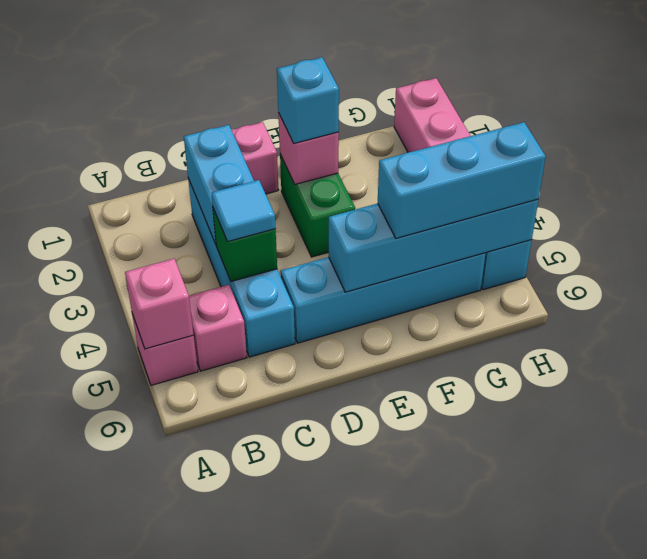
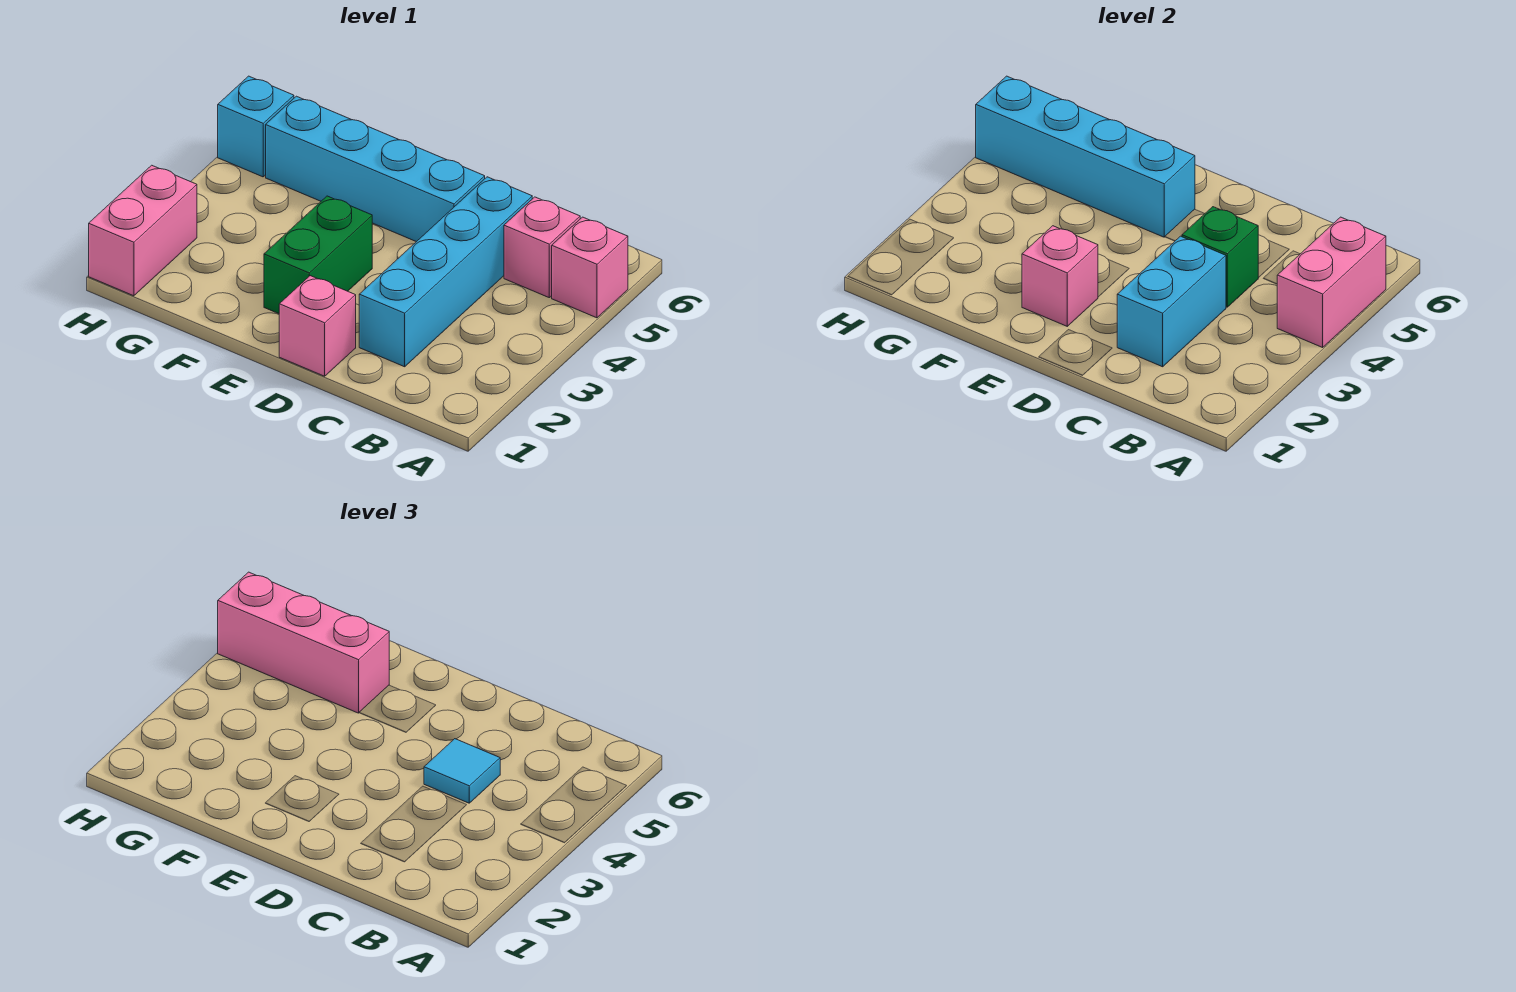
pink brick A5 level 2 -> pink brick A4:A5 level 2
cyan brick E2 level 3 -> none
cyan brick F5:H5 level 3 -> pink brick F5:H5 level 3

